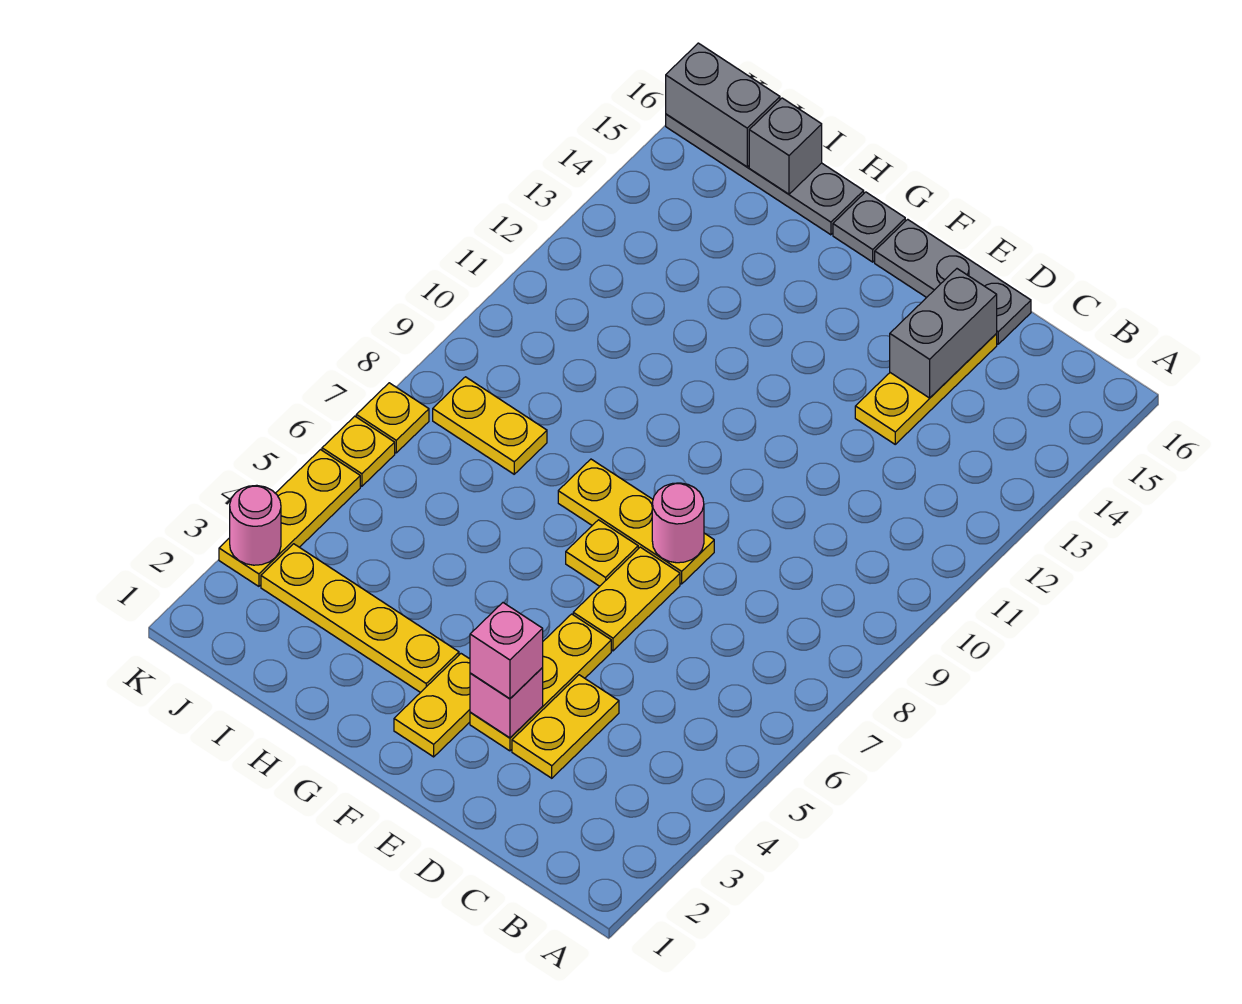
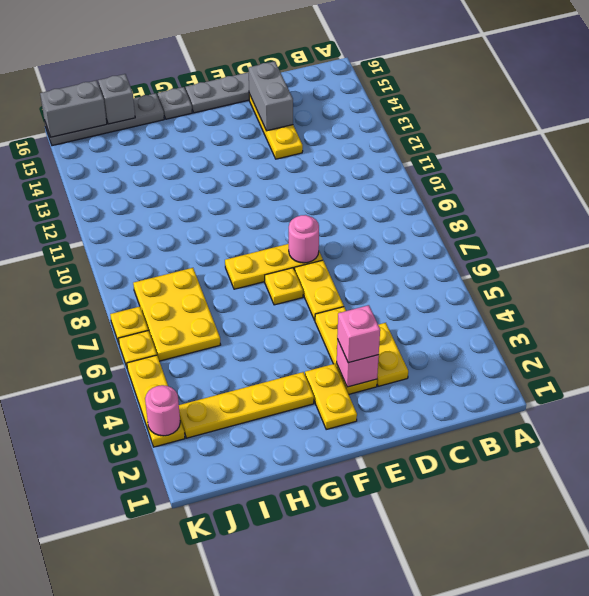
yellow plate I8:J8 level 1 -> yellow plate I6:J8 level 1

